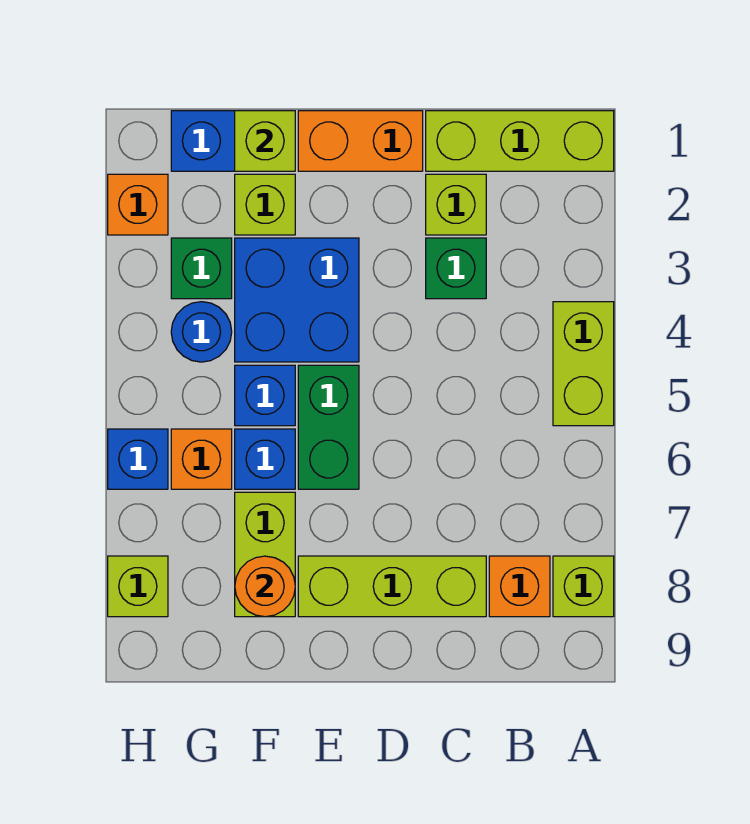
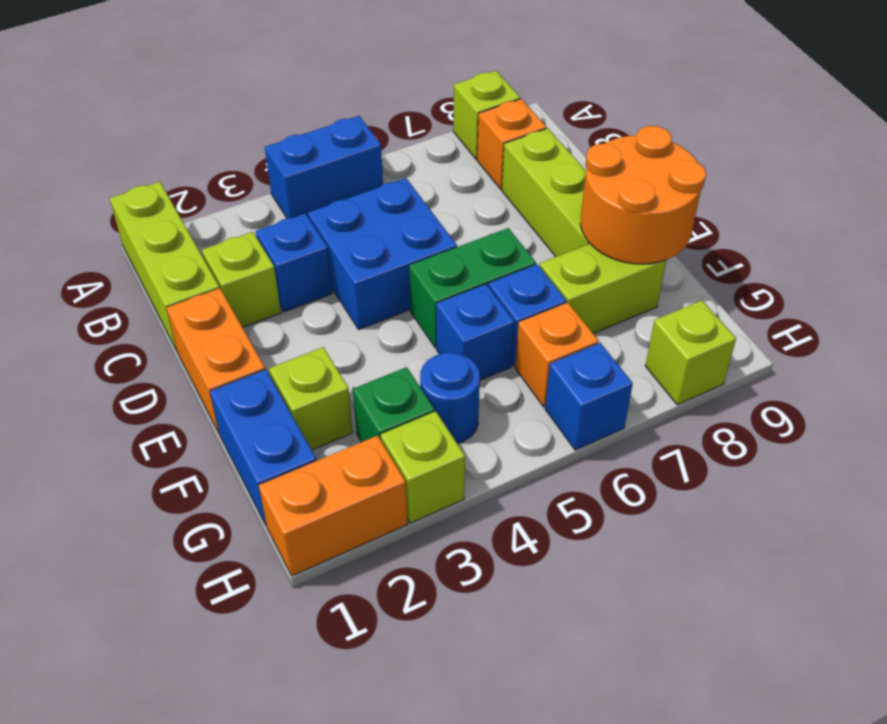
lime brick A4:A5 level 1 -> blue brick A4:A5 level 1
green brick C3 level 1 -> blue brick C3 level 1
blue brick E3:F4 level 1 -> blue brick C4:D5 level 1
lime brick F1 level 2 -> lime brick H3 level 1
orange round brick F8 level 2 -> orange round brick E8:F9 level 2
orange brick H2 level 1 -> orange brick H1:H2 level 1

